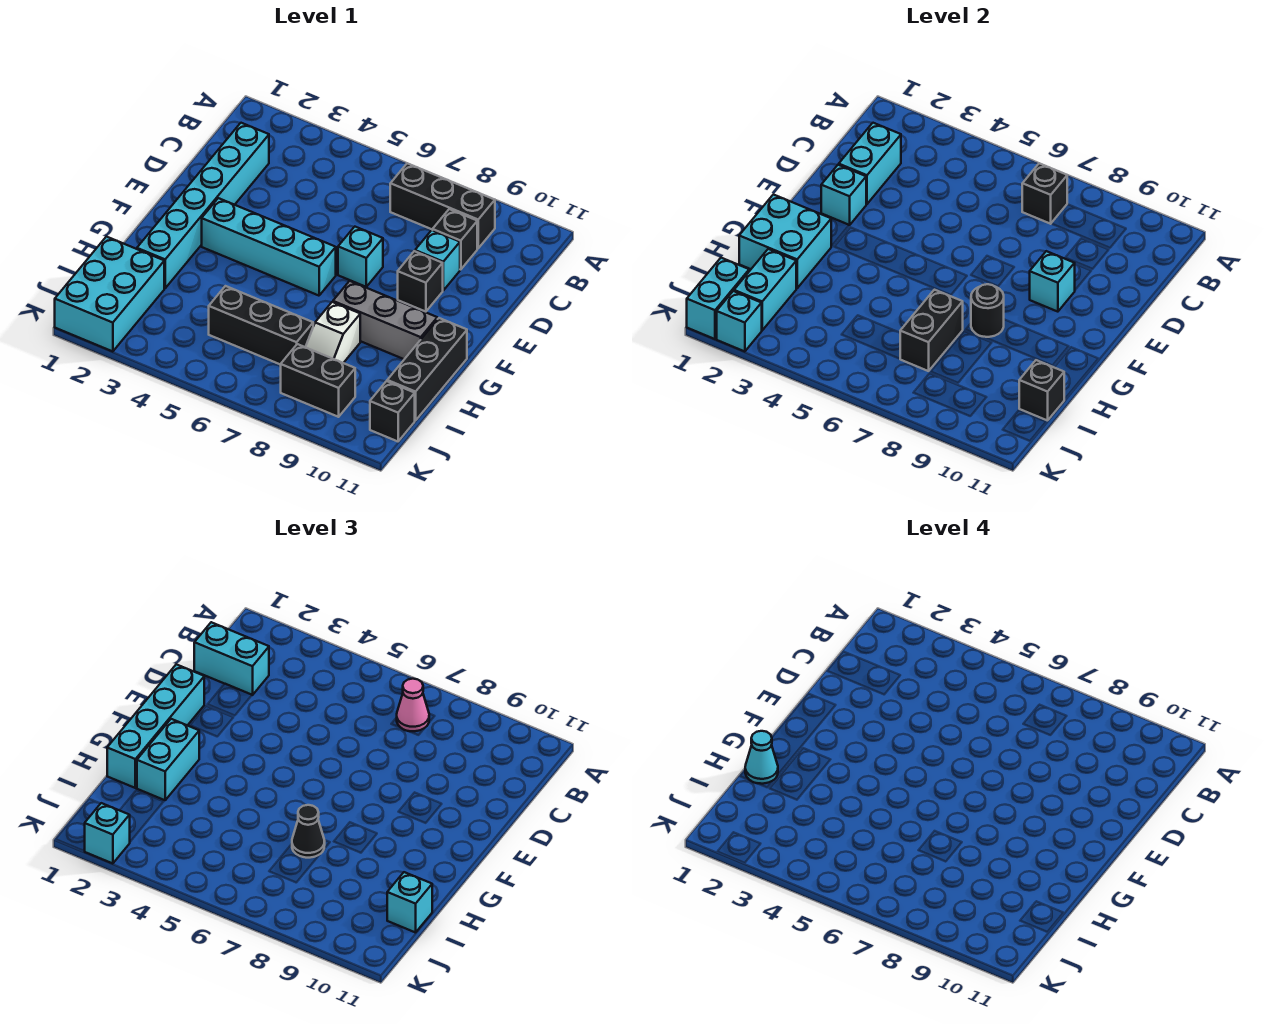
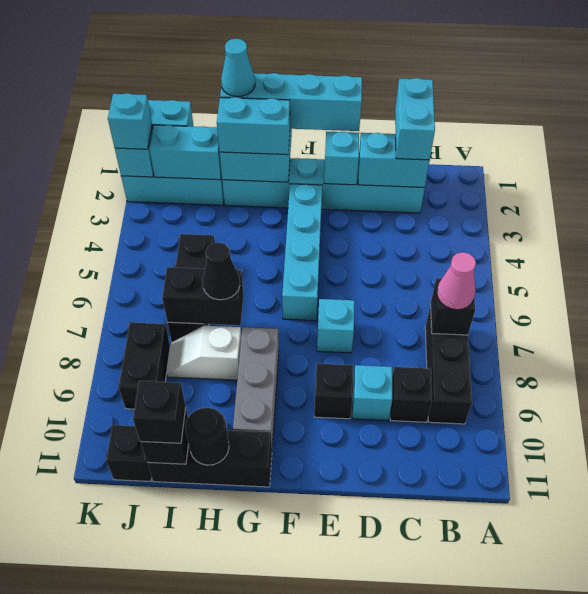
cyan brick E9 level 2 -> none
black round brick G8 level 2 -> black round brick H11 level 2
cyan brick I11 level 3 -> black brick I11 level 3

